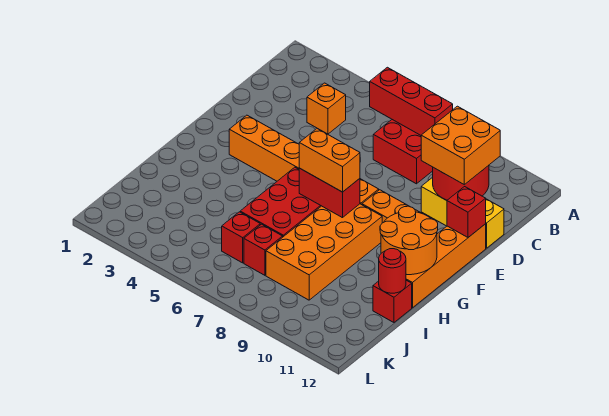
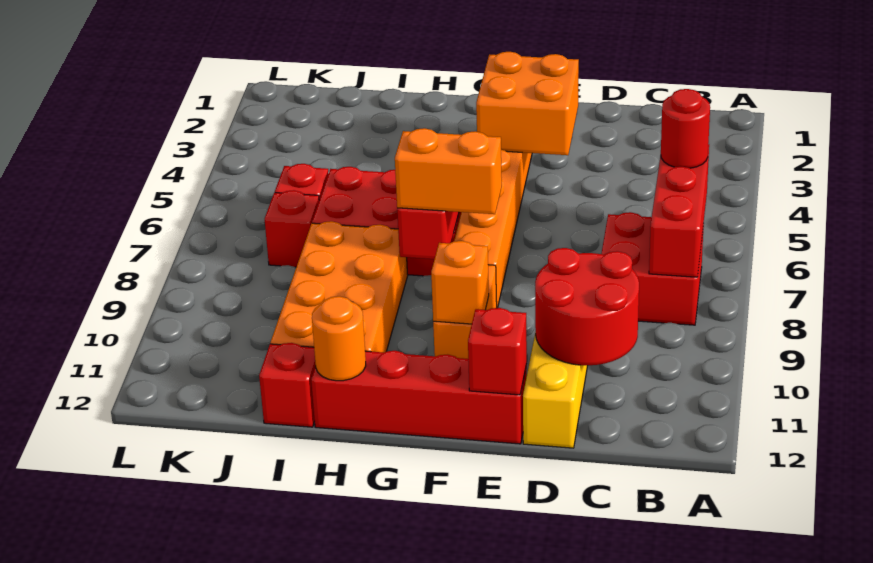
orange brick C4 level 1 -> orange brick F10 level 2
orange brick C10:D11 level 3 -> orange brick E3:F4 level 2
orange brick E12:H12 level 1 -> red brick E12:H12 level 1
orange brick G7:G8 level 3 -> orange brick F8:G8 level 3
orange brick G8:J9 level 1 -> orange brick H8:I11 level 1
orange round brick G11:H12 level 2 -> orange round brick H12 level 2
red round brick I12 level 2 -> red round brick B6 level 3

